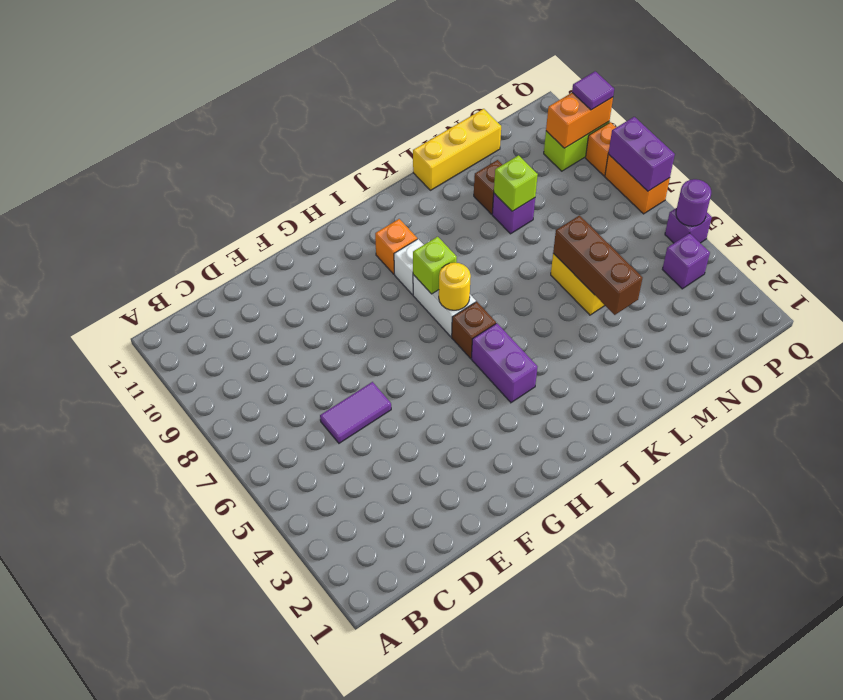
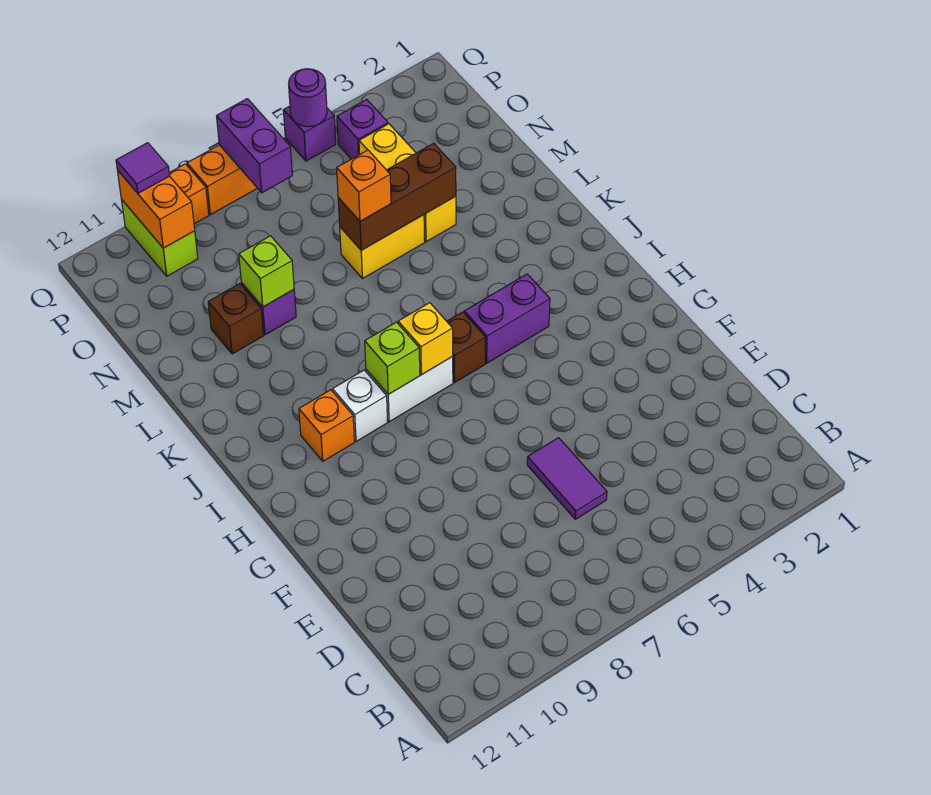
yellow round brick I7 level 2 -> yellow brick I7 level 2
yellow brick L12:N12 level 1 -> yellow brick M4:O4 level 1
none -> orange brick M6 level 3
purple brick Q7:Q8 level 2 -> purple brick P7:Q7 level 2

